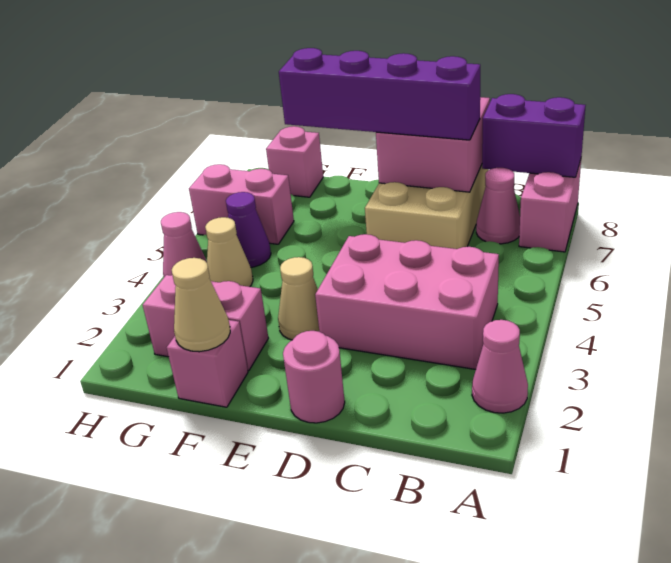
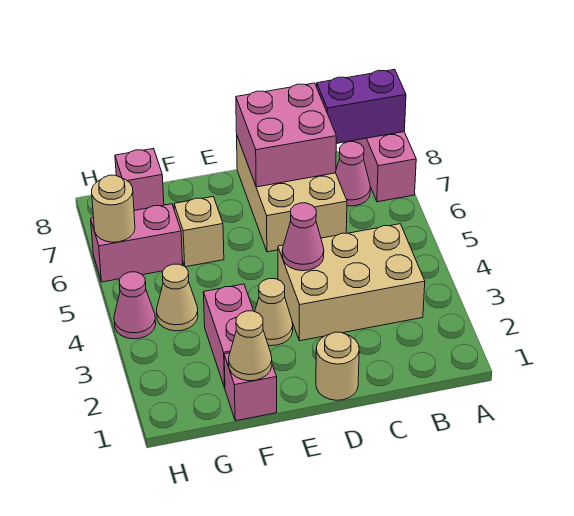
pink cone A2 level 1 -> pink cone D4 level 2
pink brick B3:D4 level 1 -> tan brick B3:D4 level 1
purple brick C7:F7 level 3 -> none
pink round brick D1 level 1 -> tan round brick D1 level 1
pink brick F2:G2 level 1 -> pink brick F2:F3 level 1
none -> tan brick F6 level 1
purple cone G5 level 1 -> none
none -> tan round brick H6 level 2

